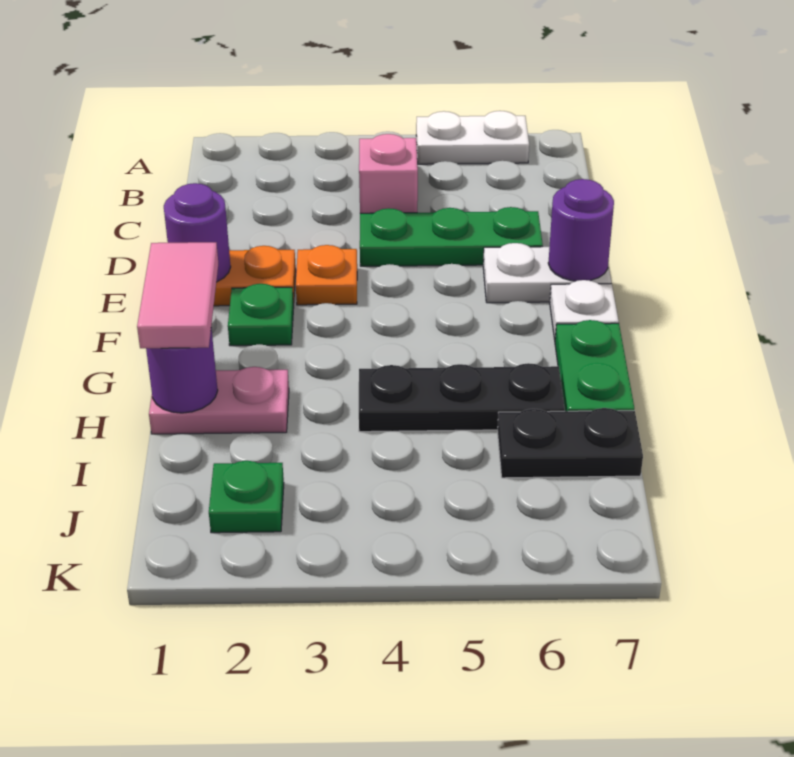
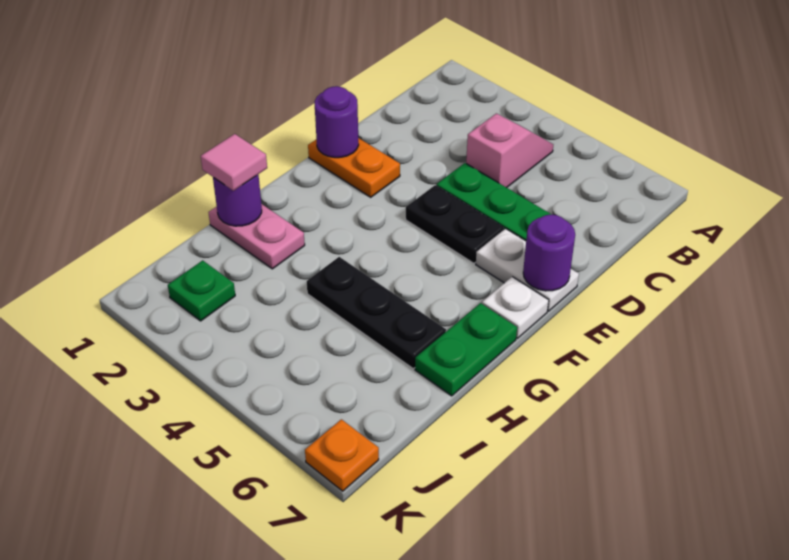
white plate A5:A6 level 1 -> none
orange plate E3 level 1 -> orange plate K7 level 1
green plate F2 level 1 -> none
pink tile G1:H1 level 3 -> pink tile H1 level 3
black plate I6:I7 level 1 -> black plate E4:E5 level 1

